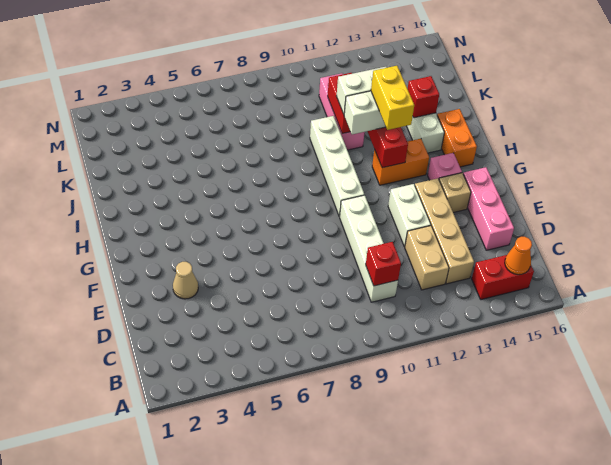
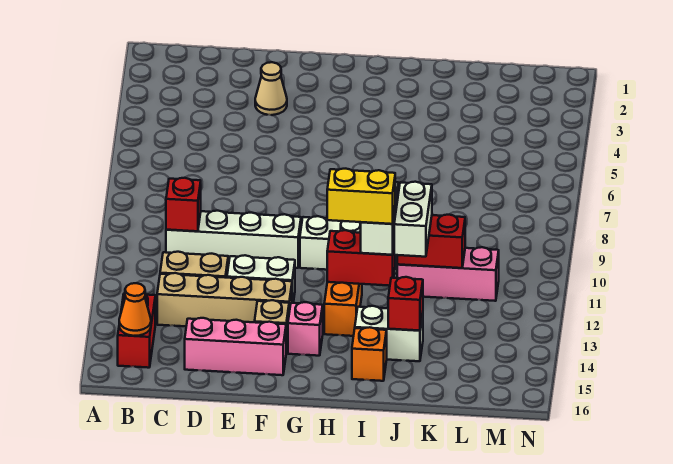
orange brick H15:I15 level 1 -> orange brick I15 level 1

